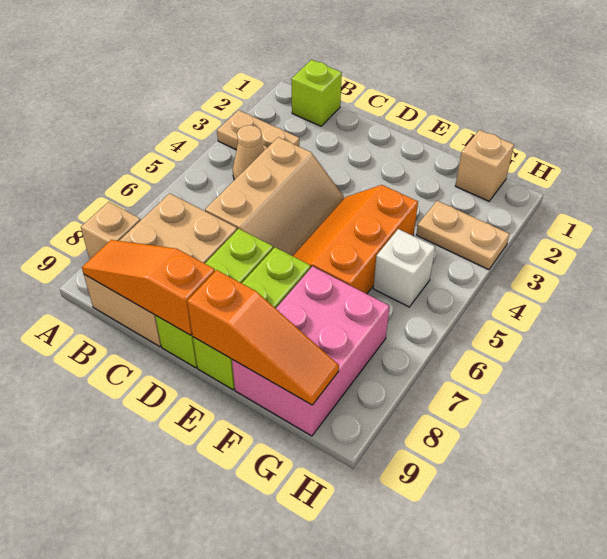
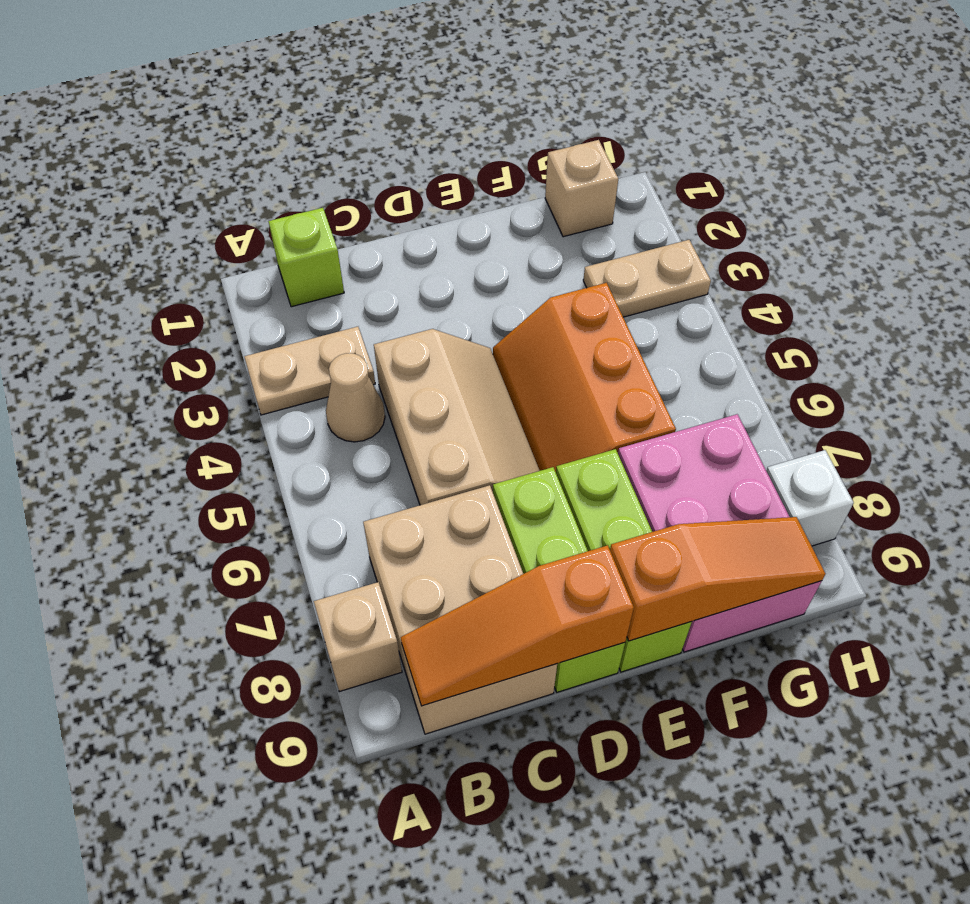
white brick G5 level 1 -> white brick H8 level 1

